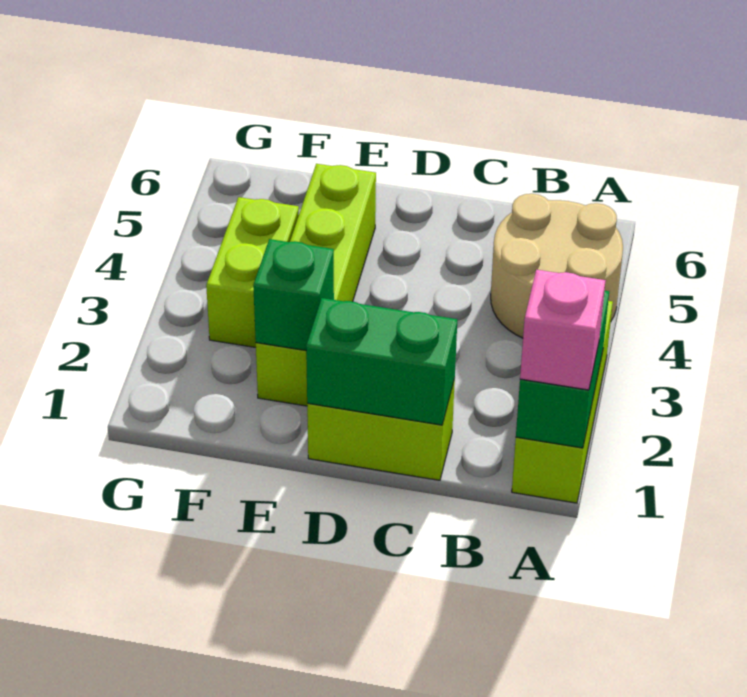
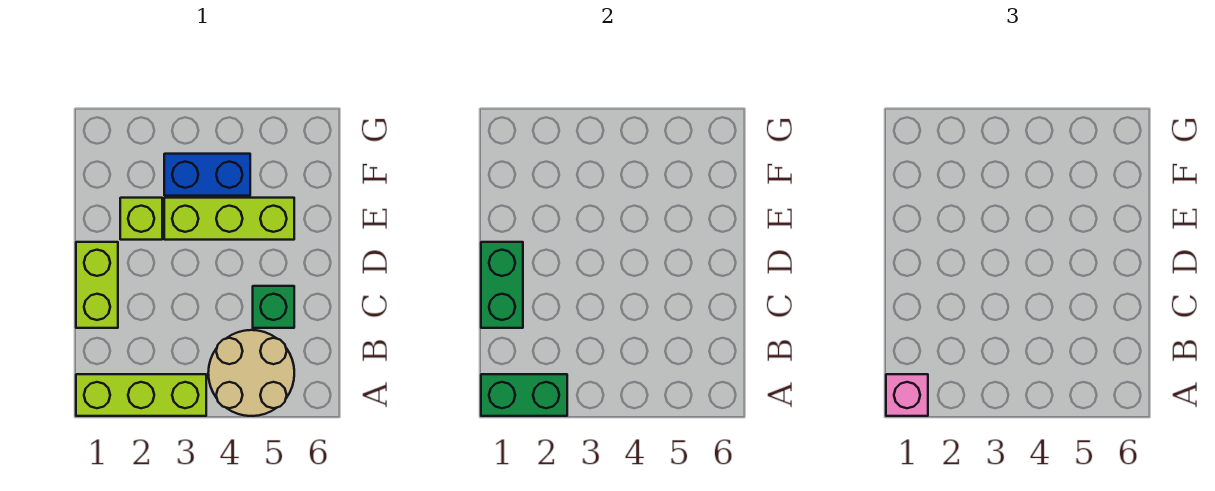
green brick E2 level 2 -> green brick C5 level 1
lime brick F3:F4 level 1 -> blue brick F3:F4 level 1

